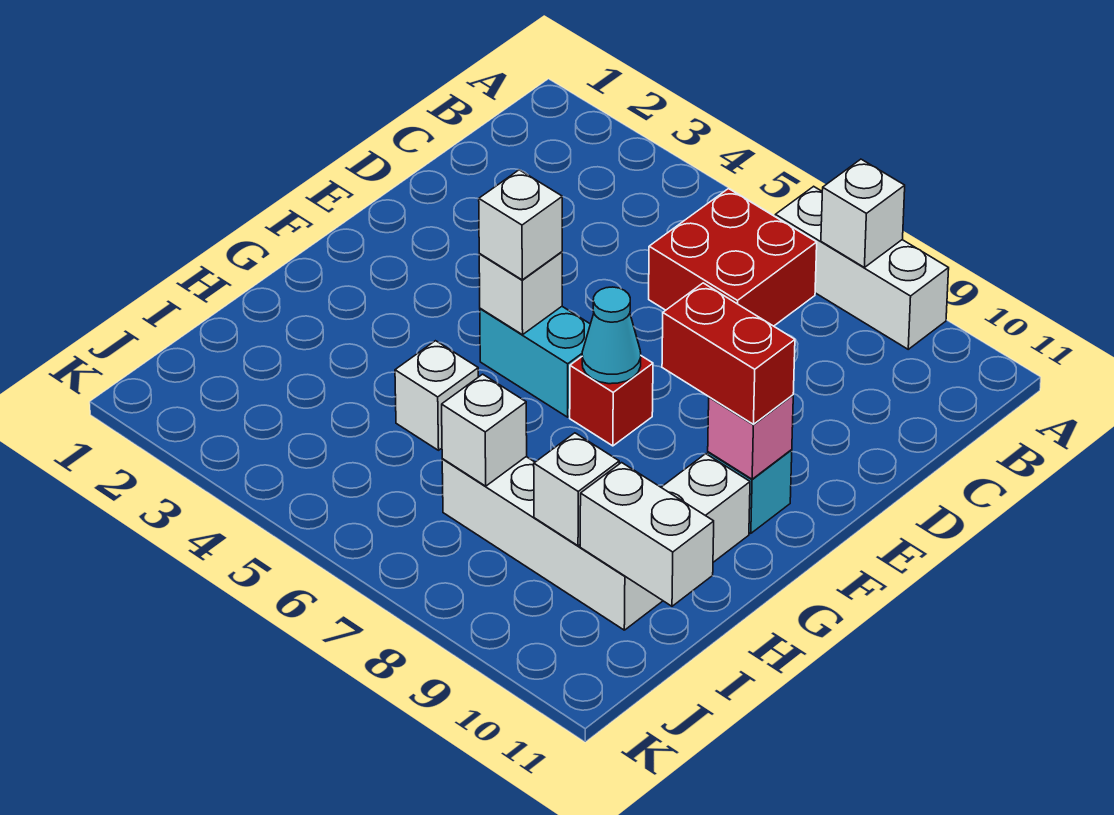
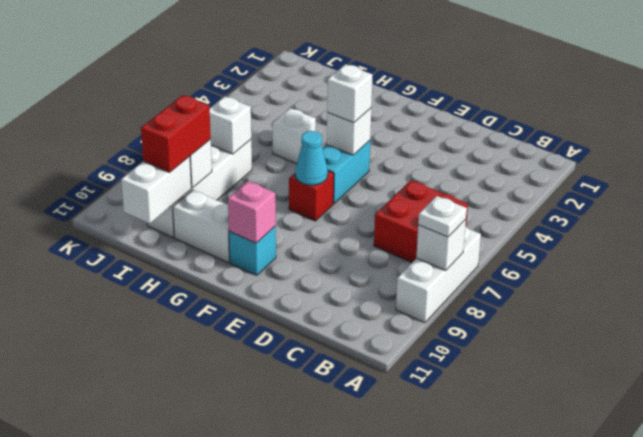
none -> white plate A8 level 3
red brick F9:F10 level 3 -> red brick I9:I10 level 3

